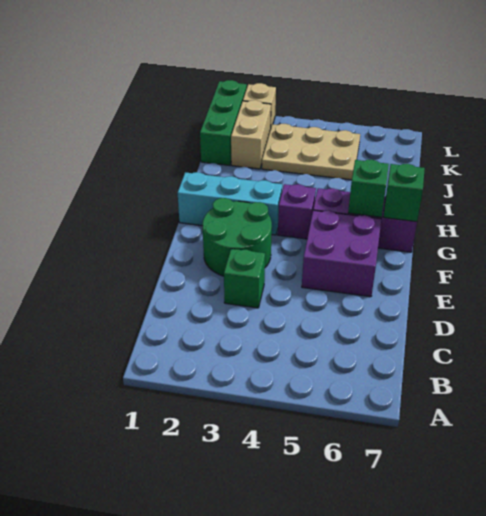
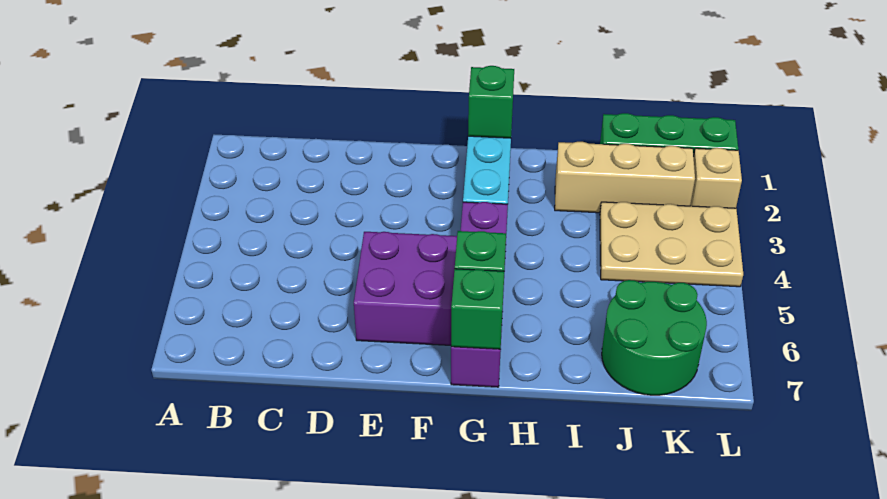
green brick D3 level 1 -> green brick G1 level 2
green round brick E2:F3 level 1 -> green round brick J6:K7 level 1
tan brick J2:K2 level 1 -> tan brick I2:K2 level 1
tan plate J3:K5 level 1 -> tan plate J3:L4 level 1

